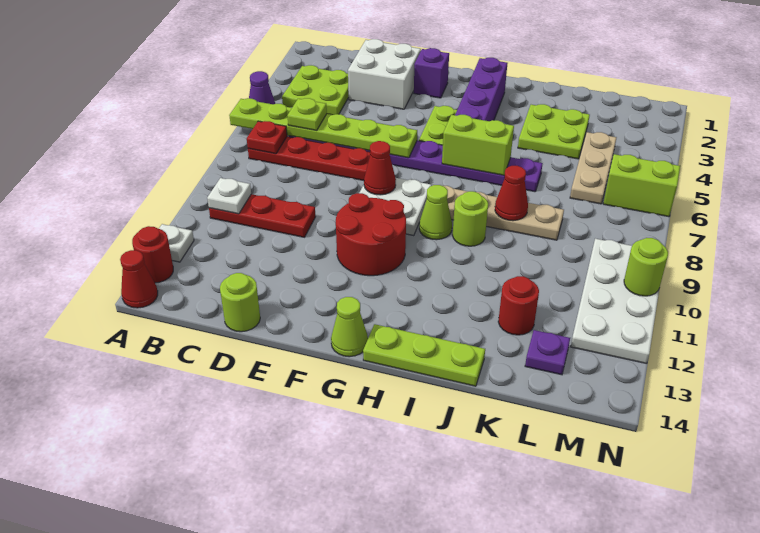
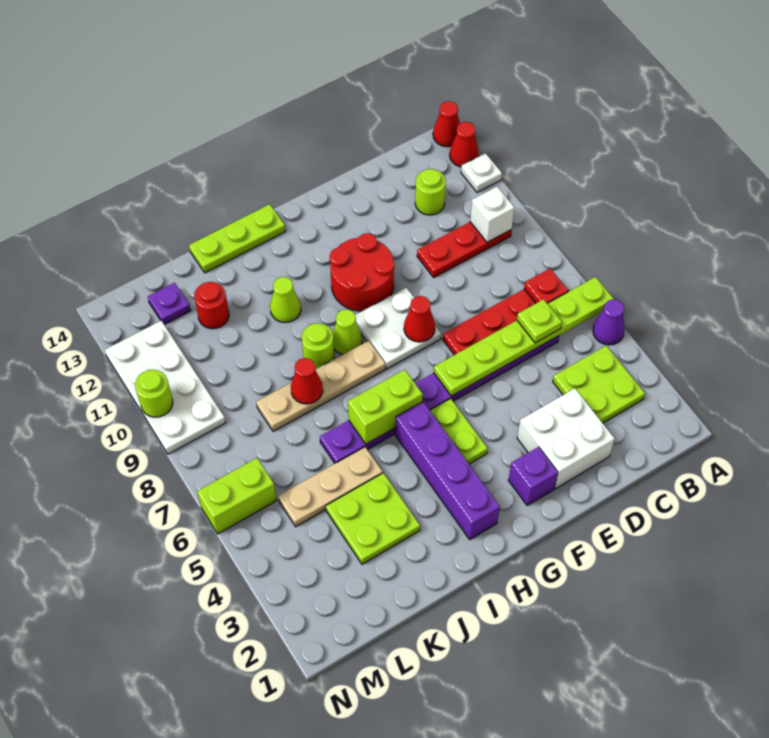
red round brick A13 level 1 -> red cone A13 level 1
white plate B10 level 2 -> white brick B10 level 2
lime round brick D14 level 1 -> lime round brick C12 level 1
lime cone G14 level 1 -> lime cone I11 level 1
tan plate L4:L6 level 1 -> tan plate J5:L5 level 1

